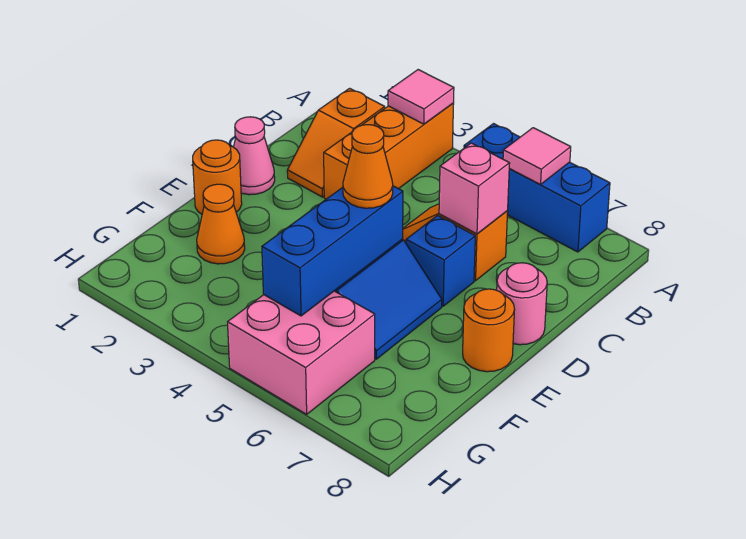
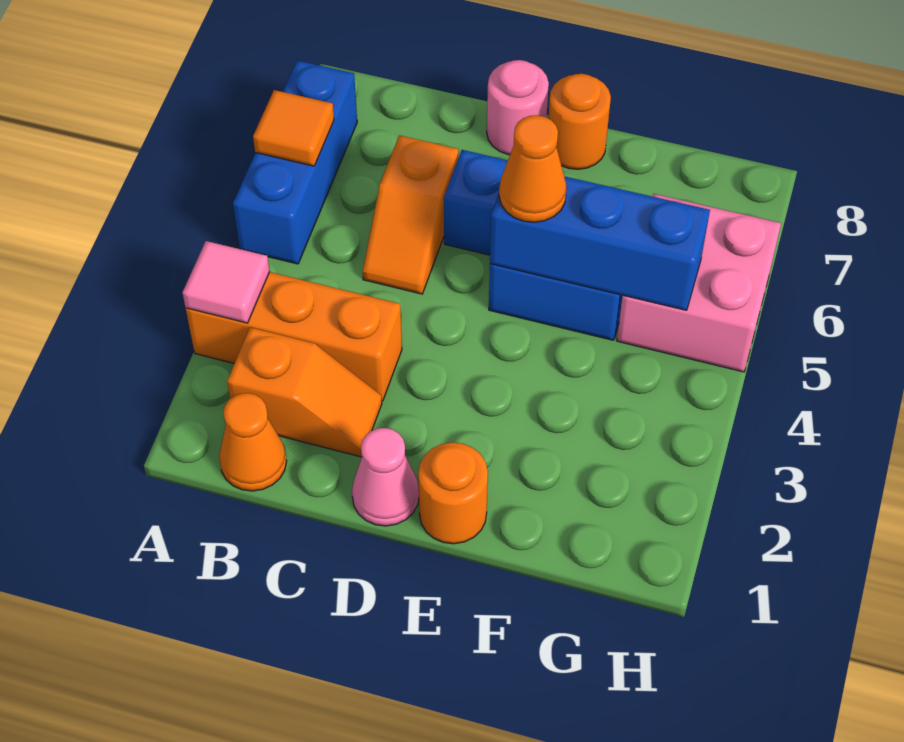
pink tile A6 level 2 -> orange tile A6 level 2
pink brick C6 level 2 -> none
orange cone F2 level 1 -> orange cone B1 level 1

